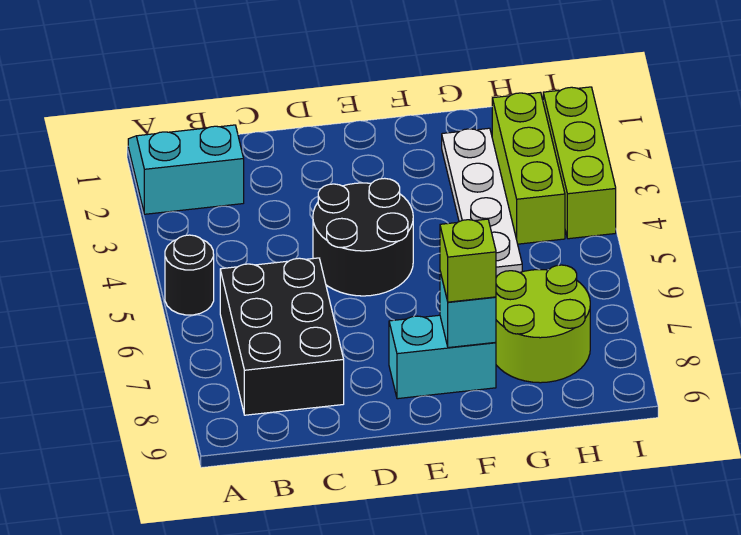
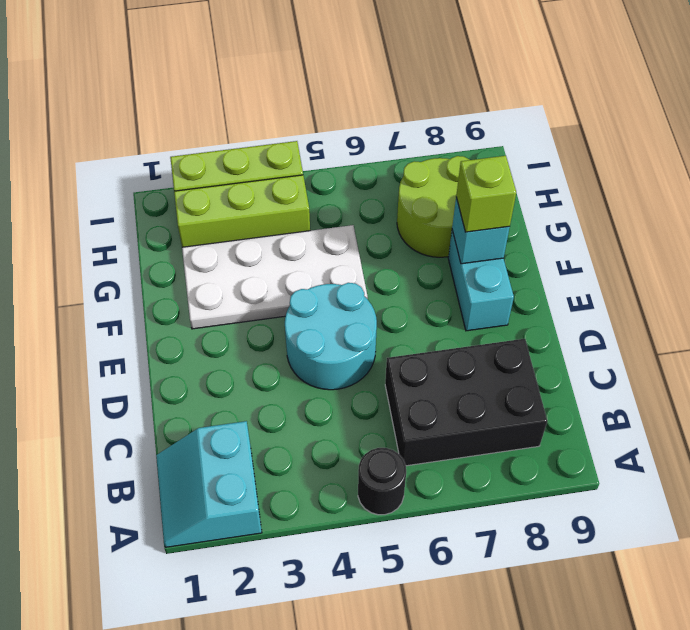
black round brick D4:E5 level 1 -> cyan round brick D4:E5 level 1
white plate G2:G5 level 1 -> white plate F2:G5 level 1

